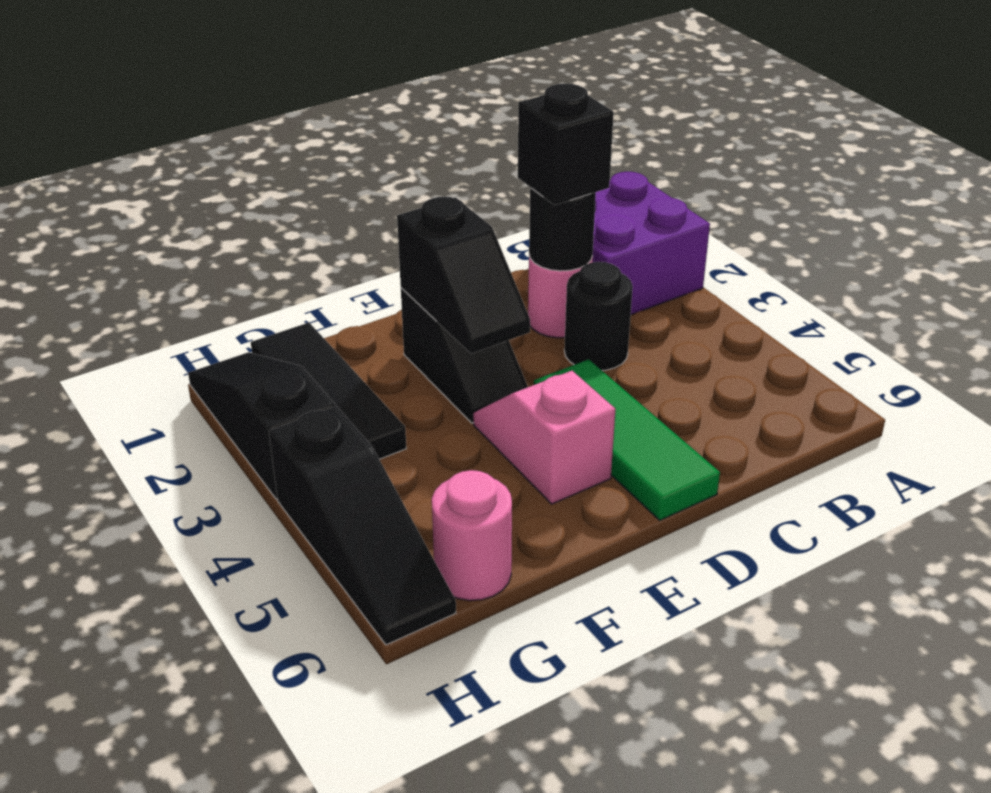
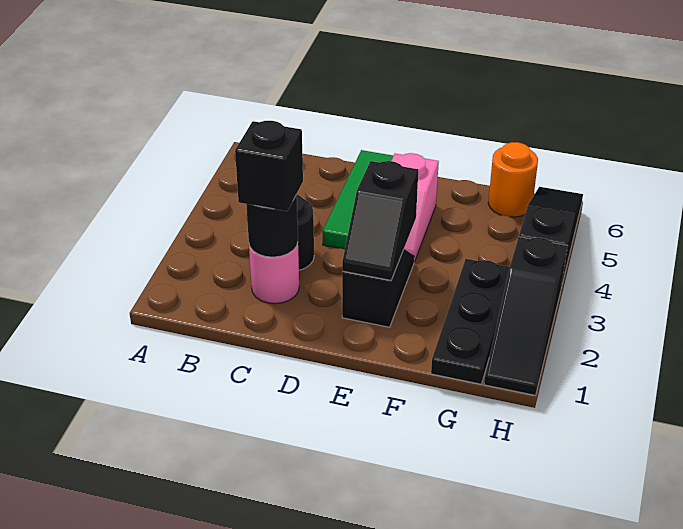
purple brick A1:B2 level 1 -> none
black slope E2:E3 level 2 top 2 -> black slope E2:E3 level 2 top 3
black tile G1:G3 level 1 -> black plate G1:G3 level 1
pink round brick G6 level 1 -> orange round brick G6 level 1

